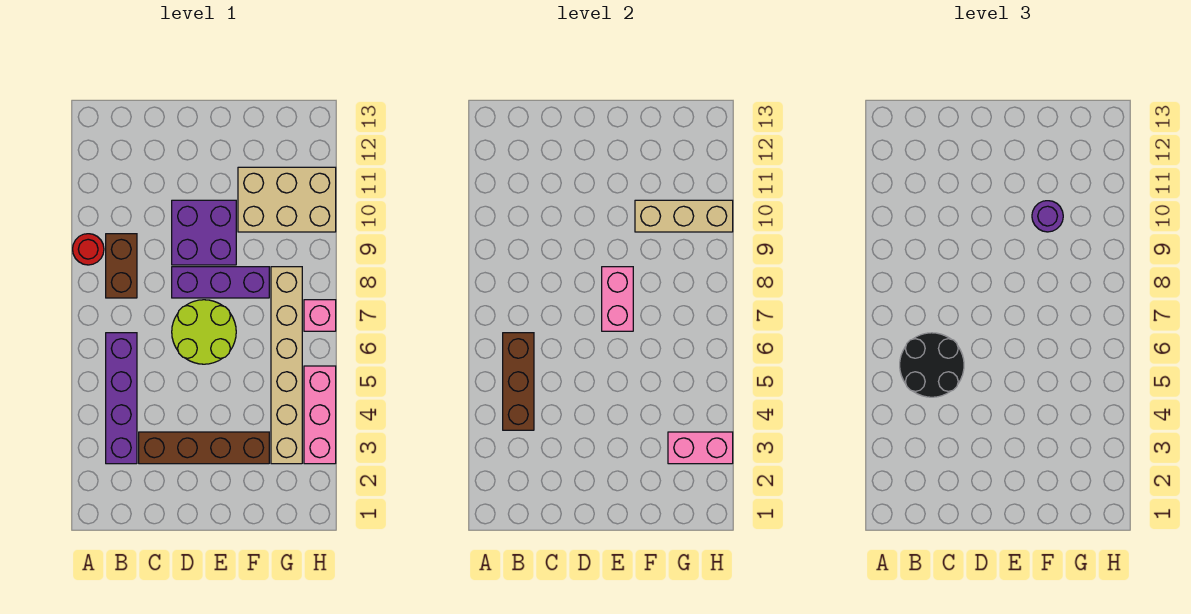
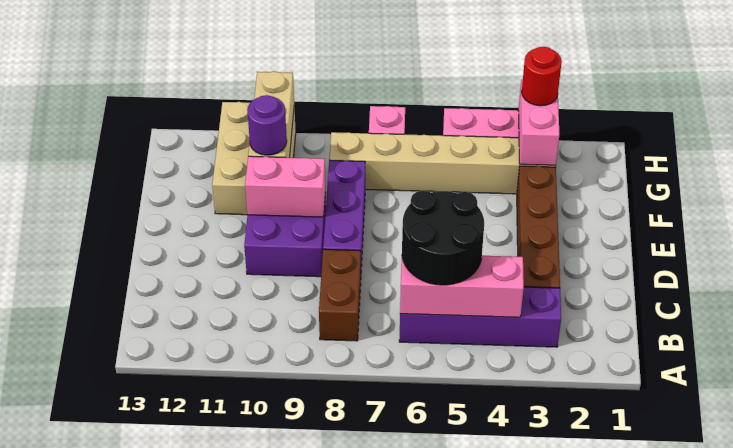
red round brick A9 level 1 -> red round brick H3 level 3
brown brick B4:B6 level 2 -> pink brick B4:B6 level 2
brown brick B8:B9 level 1 -> brown brick B8:C8 level 1
lime round brick D6:E7 level 1 -> none
pink brick E7:E8 level 2 -> pink brick E9:E10 level 2

